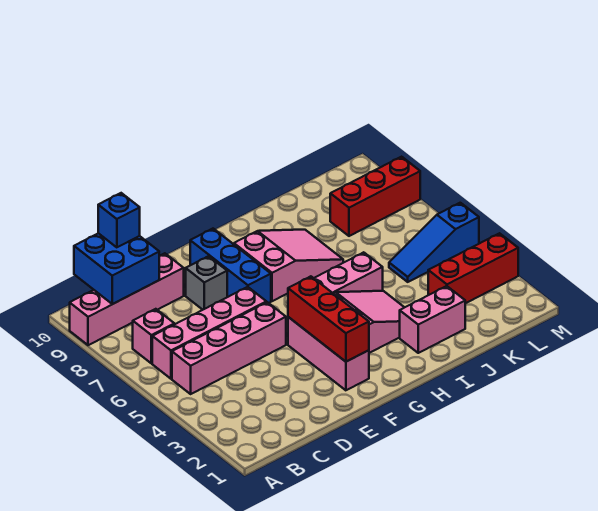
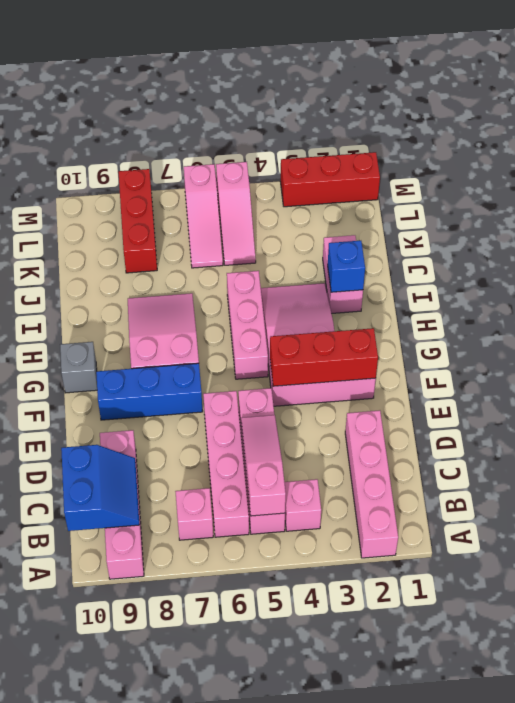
none -> pink brick A2:D2 level 1
none -> pink brick B4 level 1
none -> pink slope B5:D5 level 2 top B
blue brick B9:C10 level 2 -> blue slope B9:C10 level 2 top 10
blue brick C10 level 3 -> blue brick I2 level 2
grey brick E8 level 1 -> grey brick G10 level 1
red brick K3:M3 level 1 -> red brick M1:M3 level 1
blue slope K5:M5 level 1 top M -> pink slope K5:M5 level 1 top M
none -> pink slope K6:M6 level 1 top M

